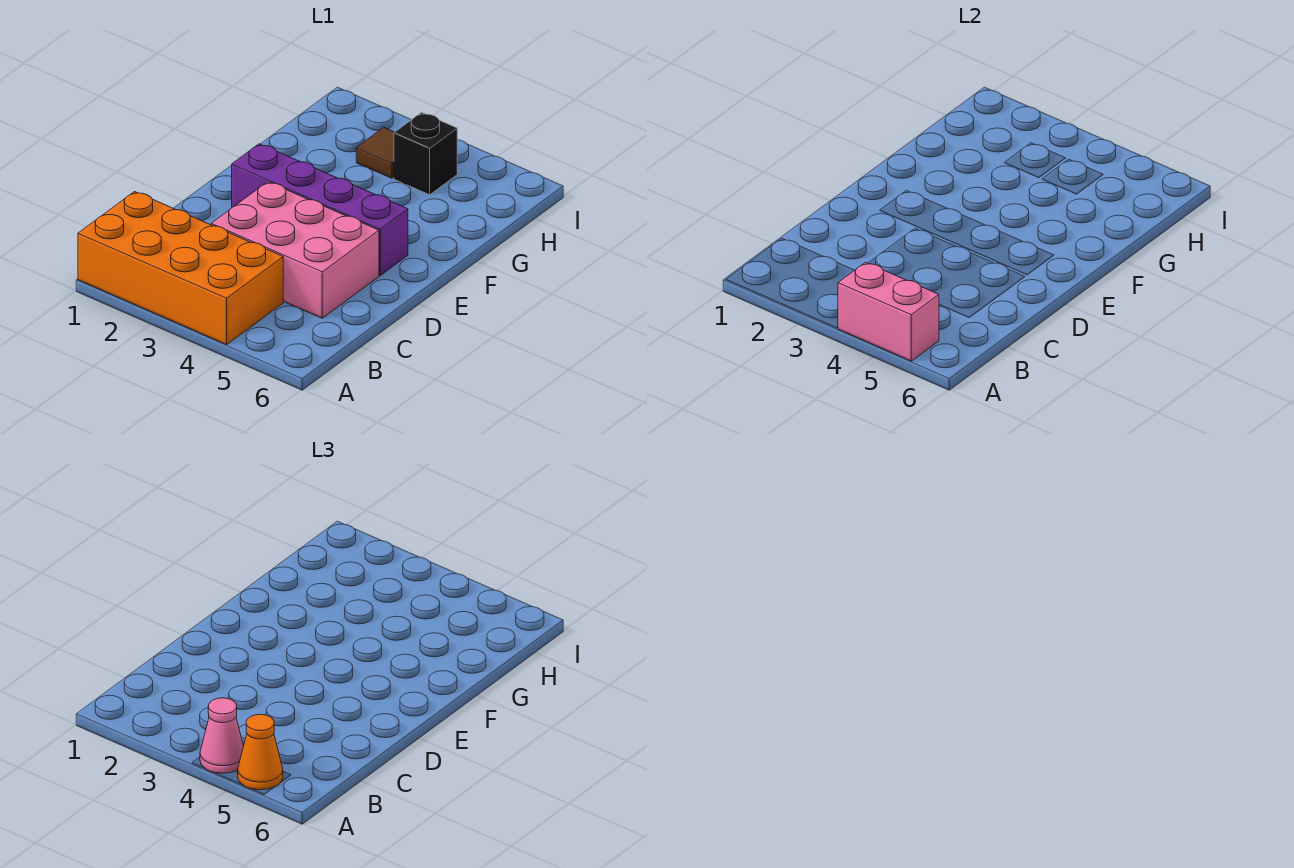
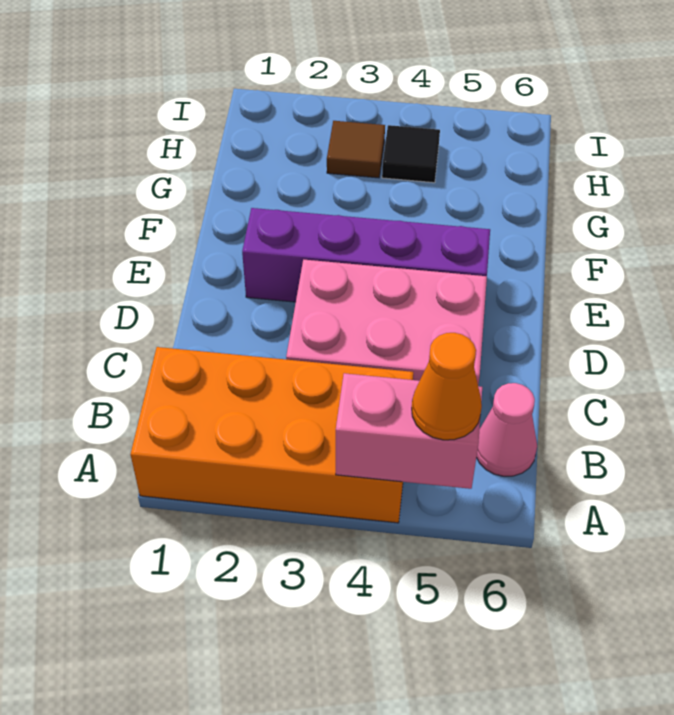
pink cone A4 level 3 -> pink cone B6 level 1
black brick H4 level 1 -> black tile H4 level 1

